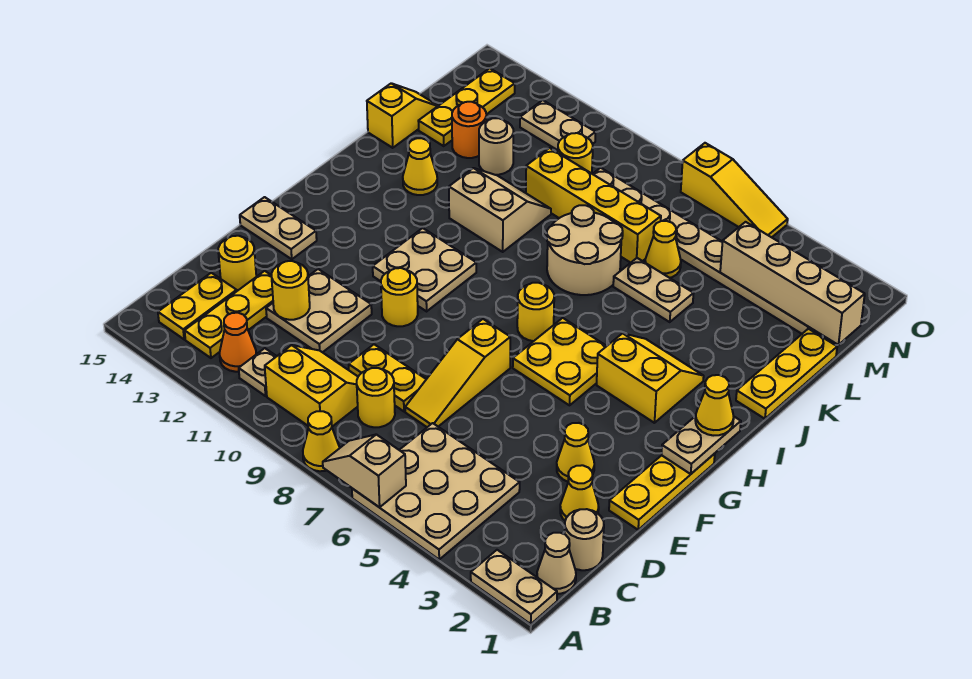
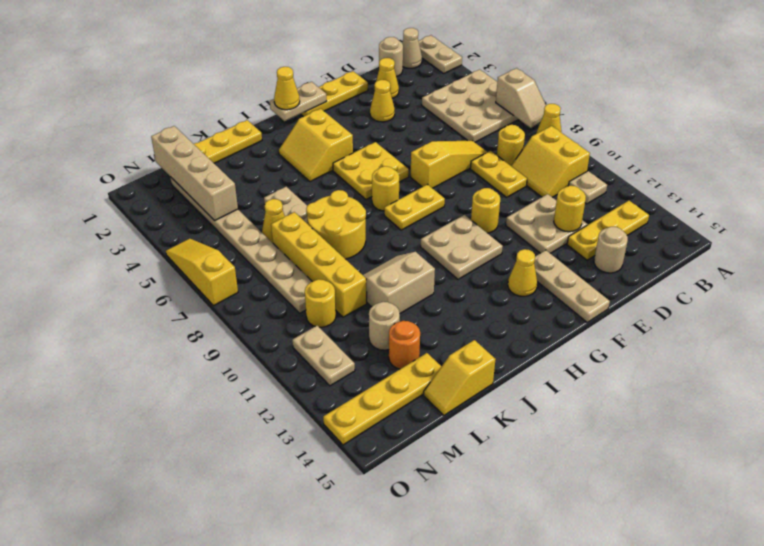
orange cone B12 level 1 -> none
yellow plate B14:C14 level 1 -> yellow plate G8:H8 level 1
yellow round brick D14 level 1 -> tan round brick D14 level 1
tan plate F14:F15 level 1 -> tan plate F13:F15 level 1
tan round brick J7:K8 level 1 -> yellow round brick J7:K8 level 1
tan slope J10:K11 level 1 top J -> tan slope J10:K11 level 1 top 11
yellow cone J13 level 1 -> yellow cone G13 level 1
yellow plate L14:N14 level 1 -> yellow plate L14:O14 level 1

